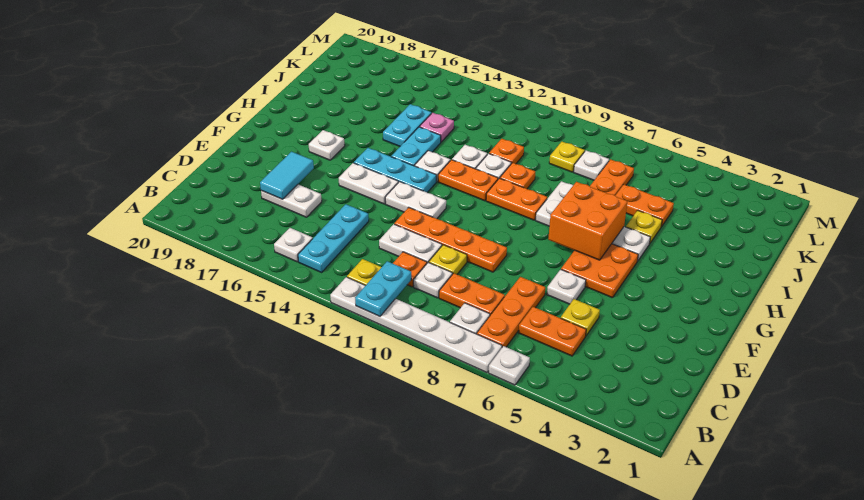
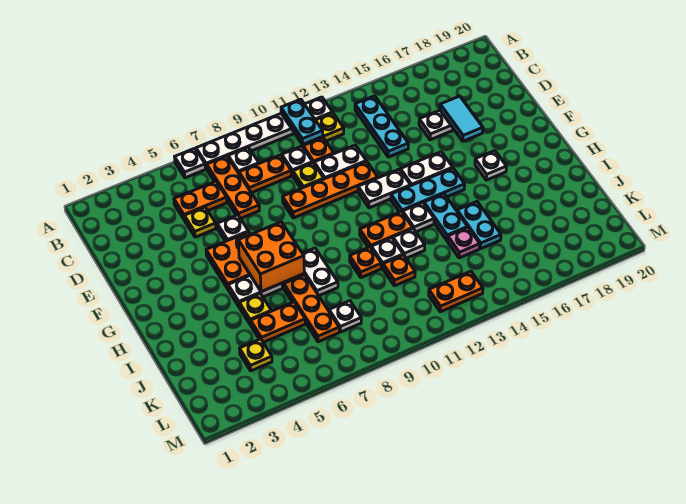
white plate B15 level 1 -> none
orange plate H9:H10 level 1 -> orange plate L12:L13 level 1
yellow plate K9 level 1 -> yellow plate K4 level 1

